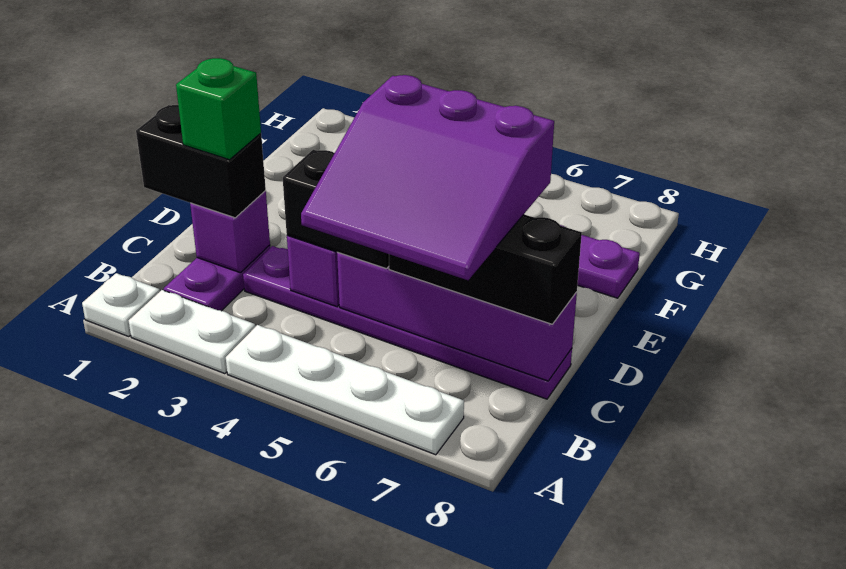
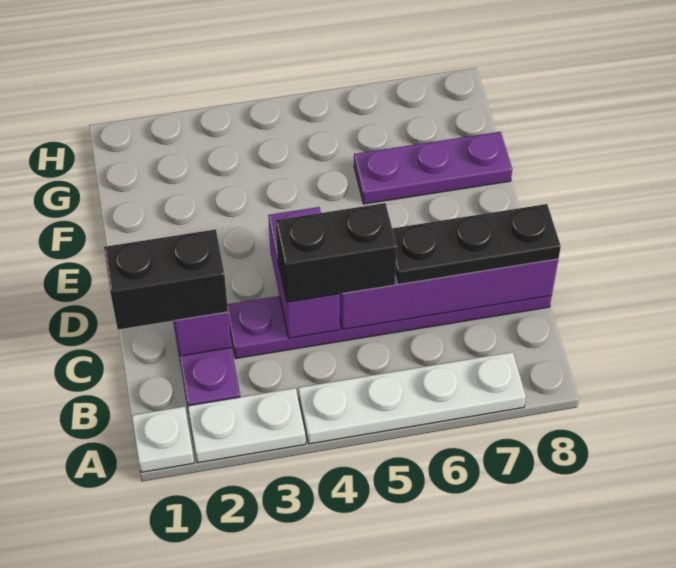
purple slope B5:D7 level 4 top D -> none
green brick C2 level 4 -> none
black brick C6:C8 level 3 -> black plate C6:C8 level 3

